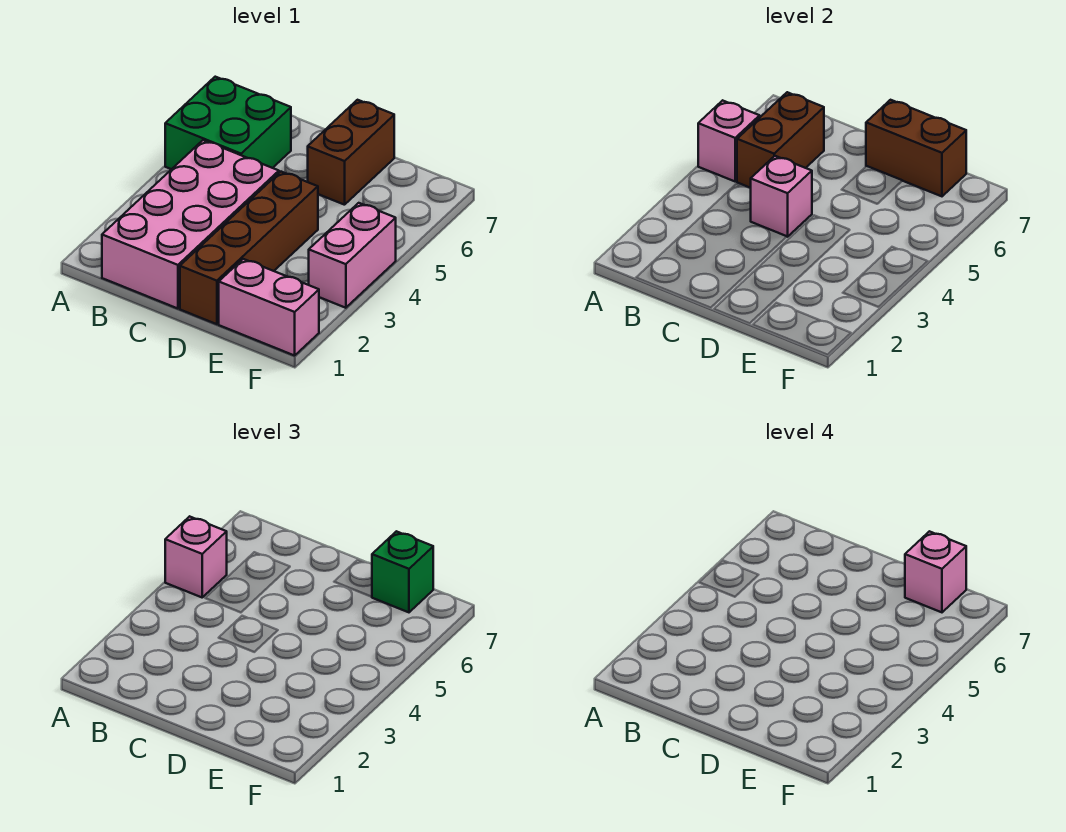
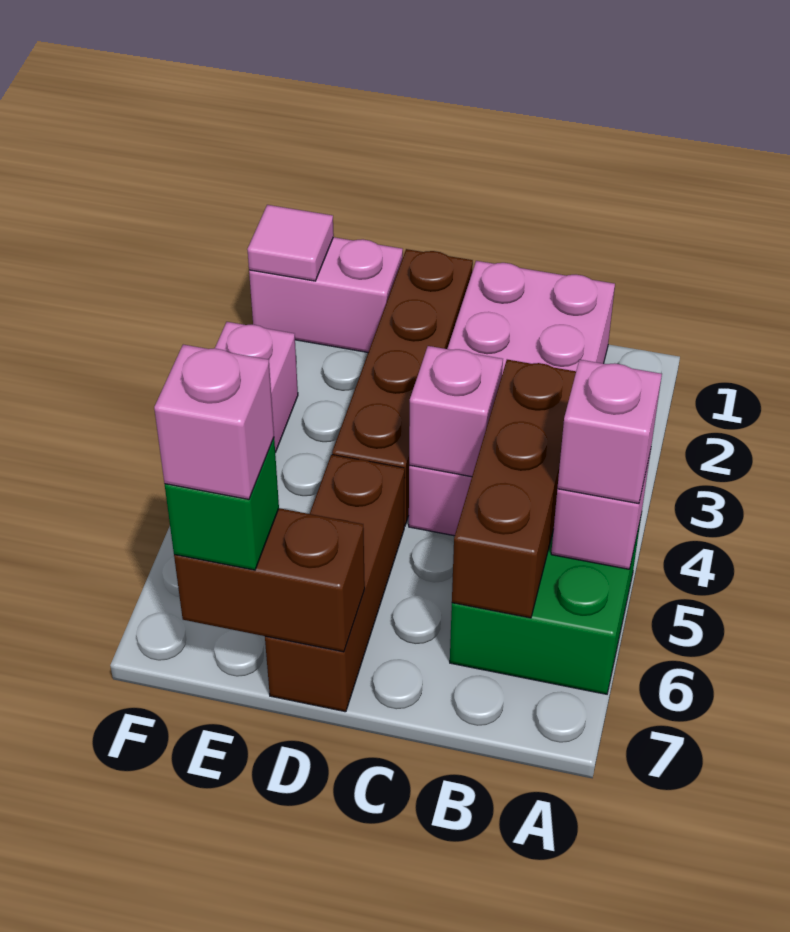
brown brick B5:B6 level 2 -> brown brick B4:B6 level 2
brown brick D6:D7 level 1 -> brown brick D5:D7 level 1
none -> pink tile F1 level 2

